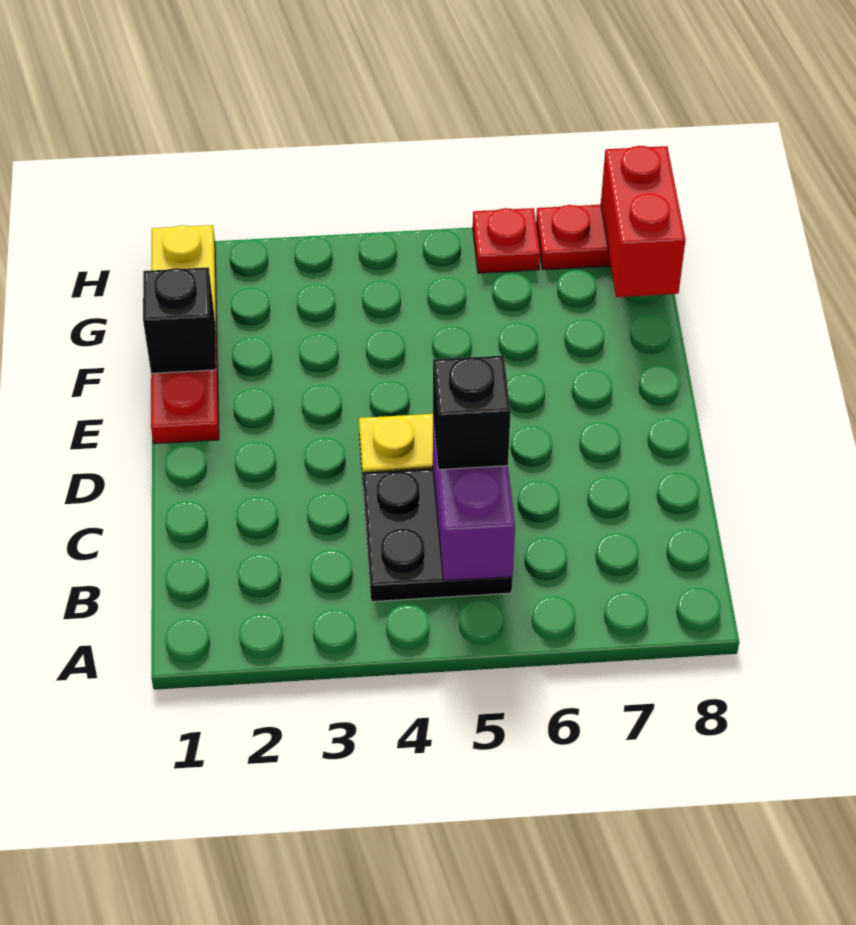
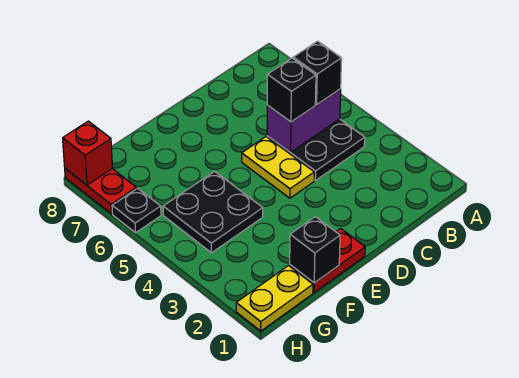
none -> black brick B5 level 3
none -> black plate F4:G5 level 1
red brick G8:H8 level 2 -> red brick H8 level 2
red plate H6 level 1 -> black plate H6 level 1

